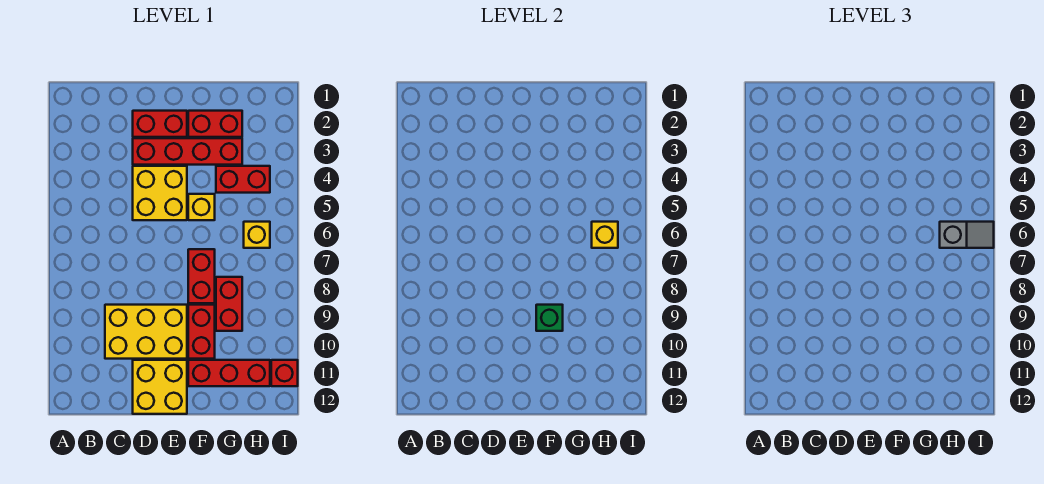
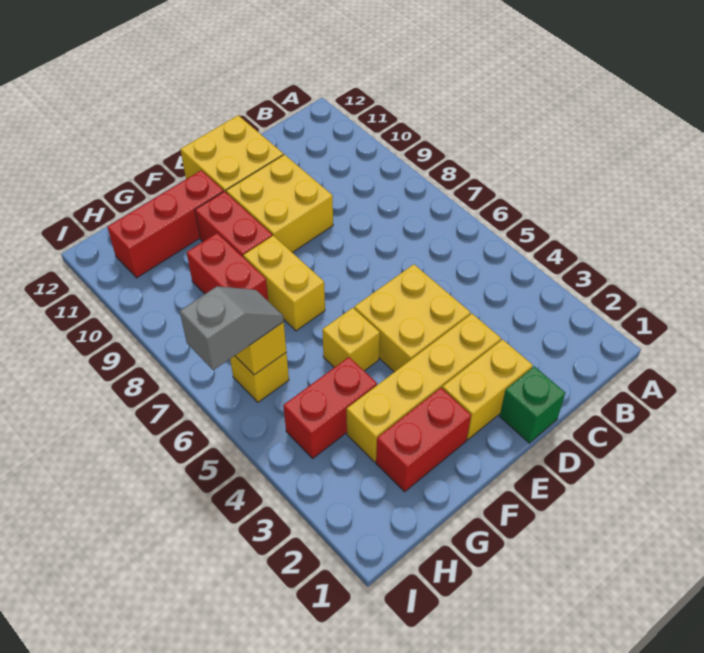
yellow brick C9:E10 level 1 -> yellow brick D9:E10 level 1
red brick D2:E2 level 1 -> yellow brick D2:E2 level 1
red brick D3:G3 level 1 -> yellow brick D3:G3 level 1
red brick F7:F8 level 1 -> yellow brick F7:F8 level 1
green brick F9 level 2 -> green brick D1 level 1
grey slope H6:I6 level 3 top H -> grey slope H6:I6 level 3 top I
red brick I11 level 1 -> none

